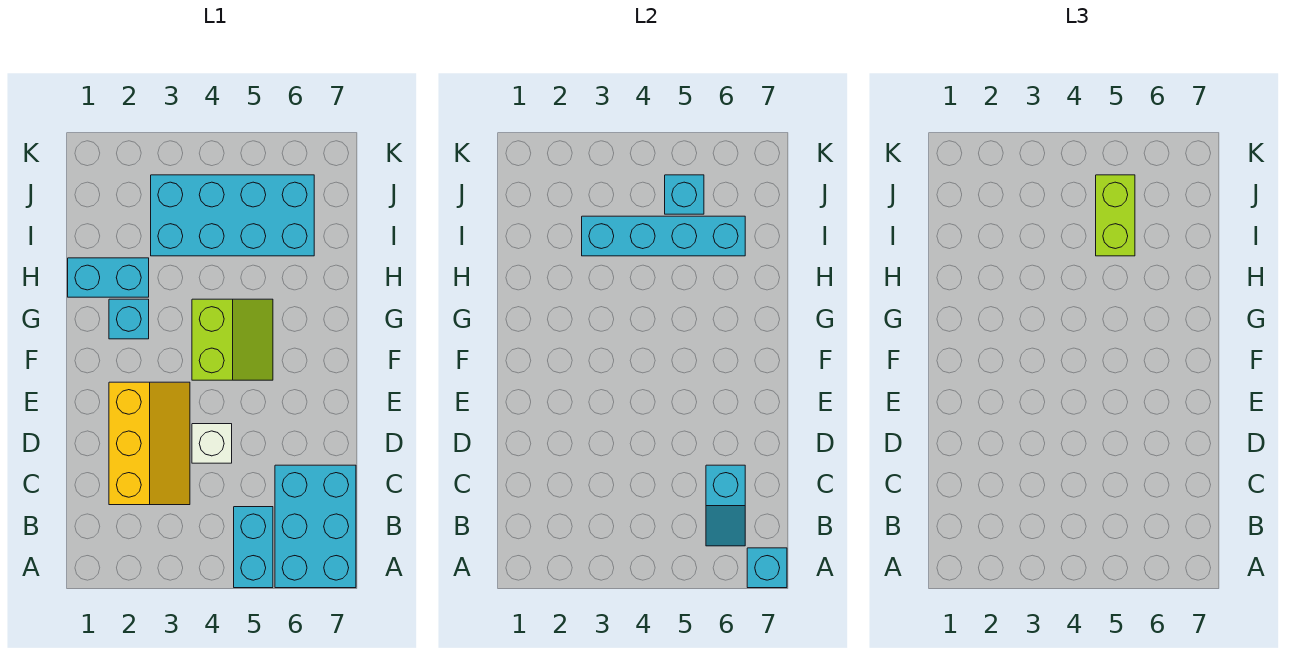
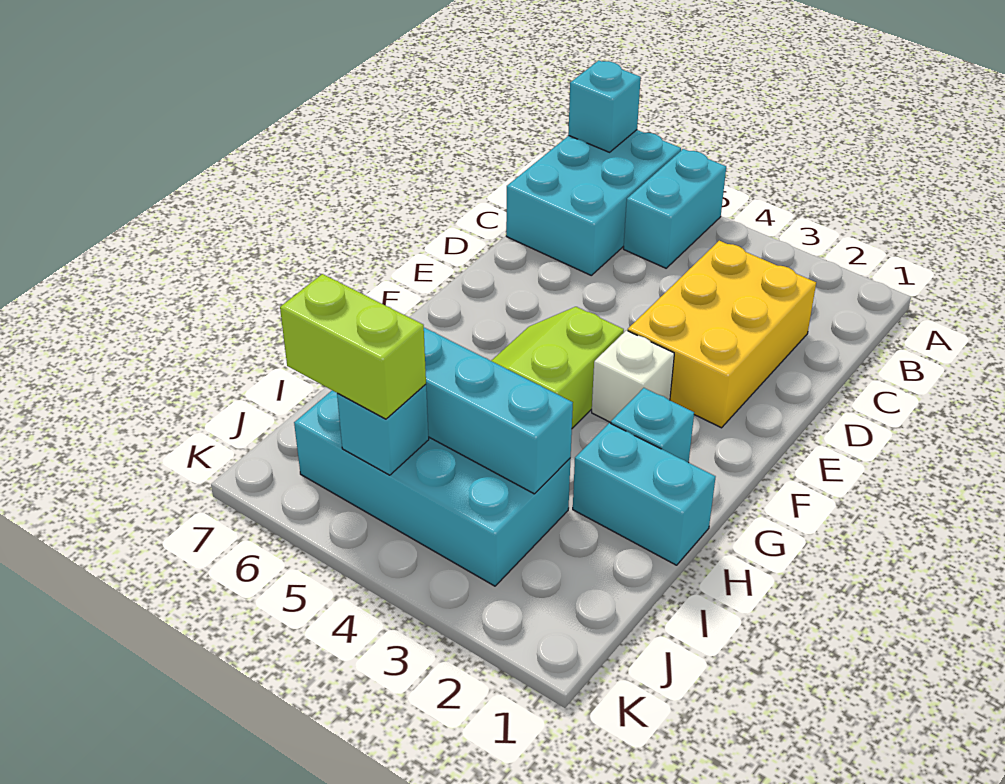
cyan slope B6:C6 level 2 top C -> none
yellow slope C2:E3 level 1 top 2 -> yellow brick C2:E3 level 1
white brick D4 level 1 -> white brick F3 level 1
lime brick I5:J5 level 3 -> lime brick J5:J6 level 3

